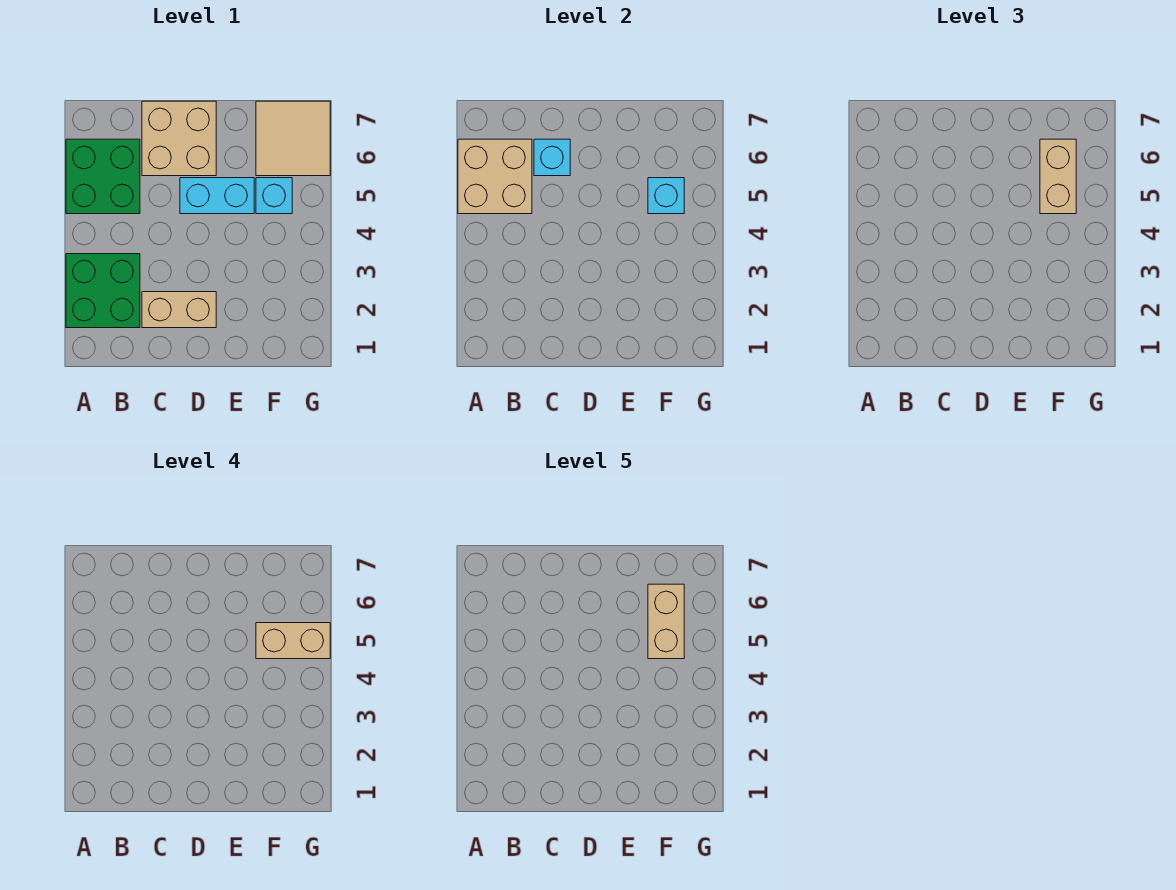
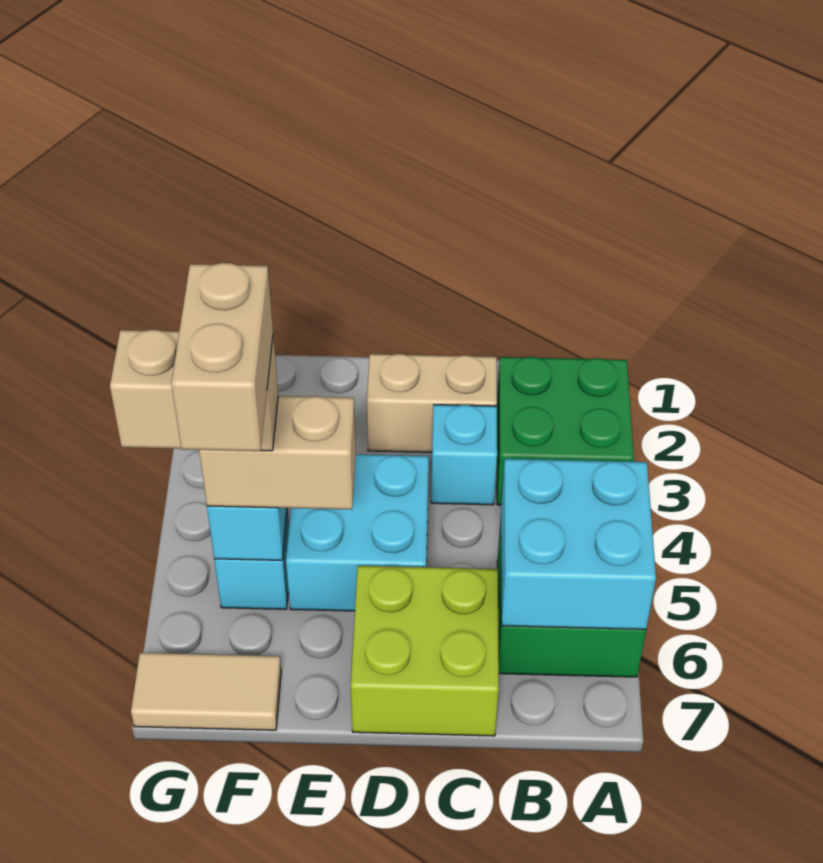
tan brick A5:B6 level 2 -> cyan brick A5:B6 level 2
tan brick C6:D7 level 1 -> lime brick C6:D7 level 1
cyan brick C6 level 2 -> cyan brick C3 level 1
cyan brick D5:E5 level 1 -> cyan brick D4:E5 level 1
tan brick F5:F6 level 3 -> tan brick E5:F5 level 3
tan tile F6:G7 level 1 -> tan tile F7:G7 level 1

